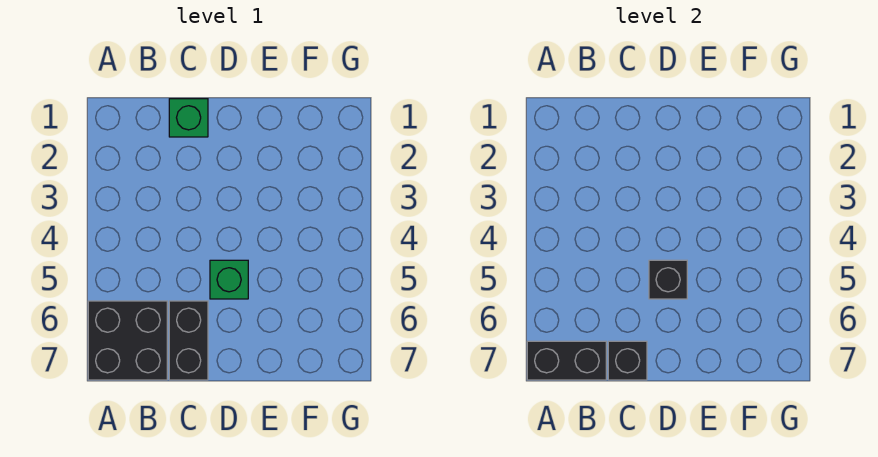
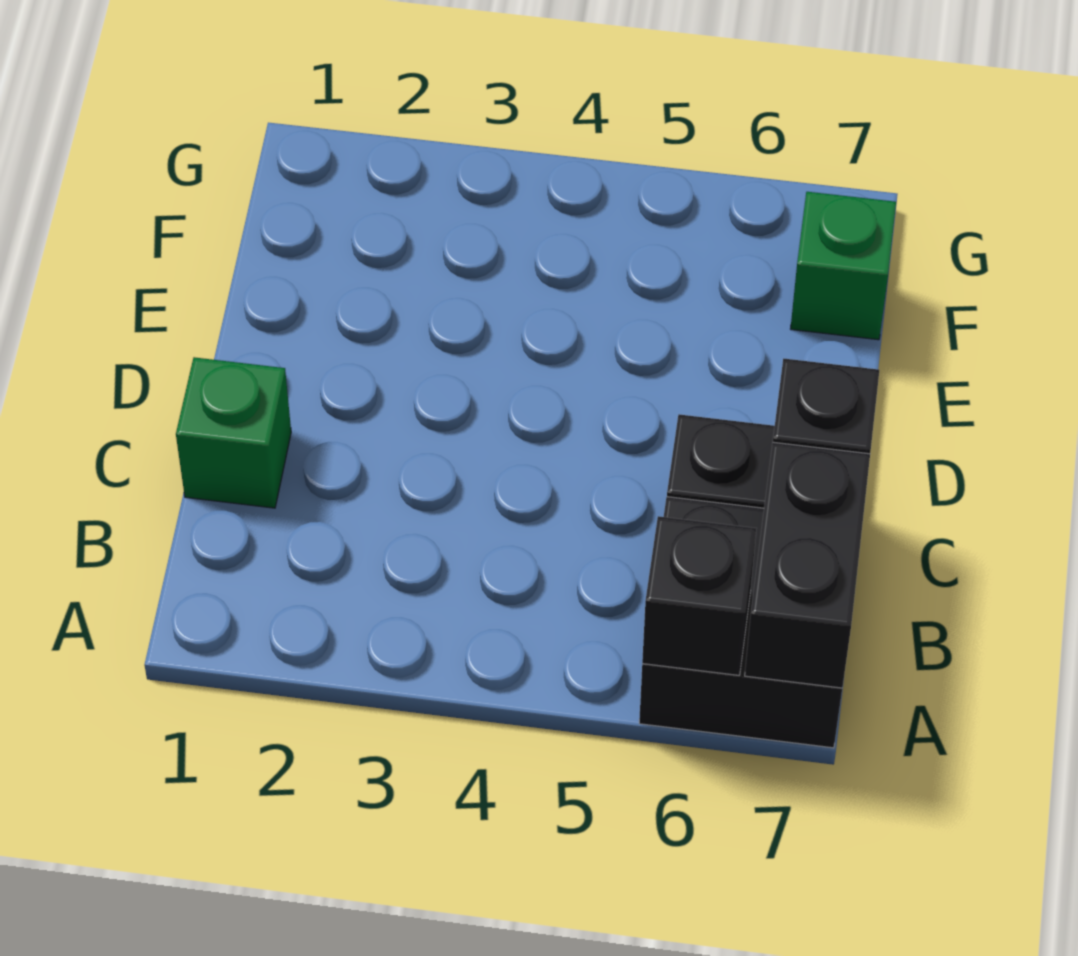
green brick D5 level 1 -> green brick F7 level 1
black brick D5 level 2 -> black brick A6 level 2

